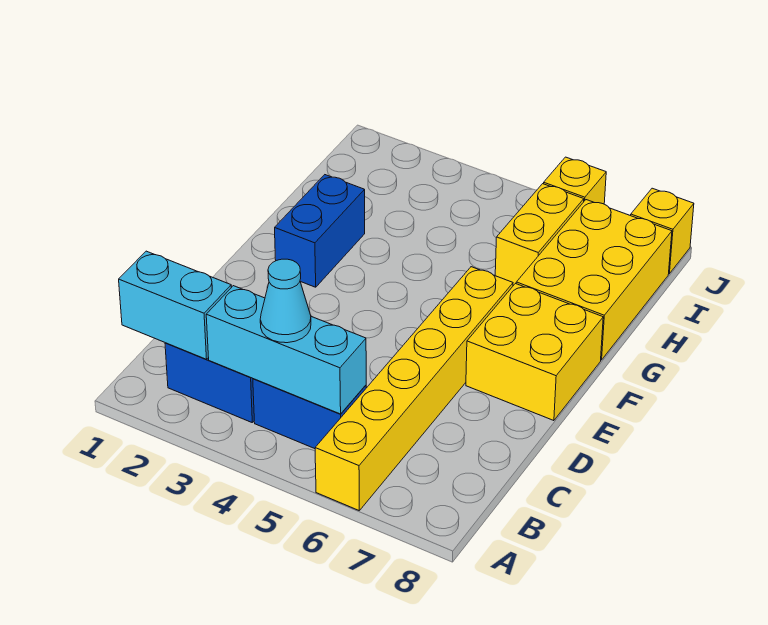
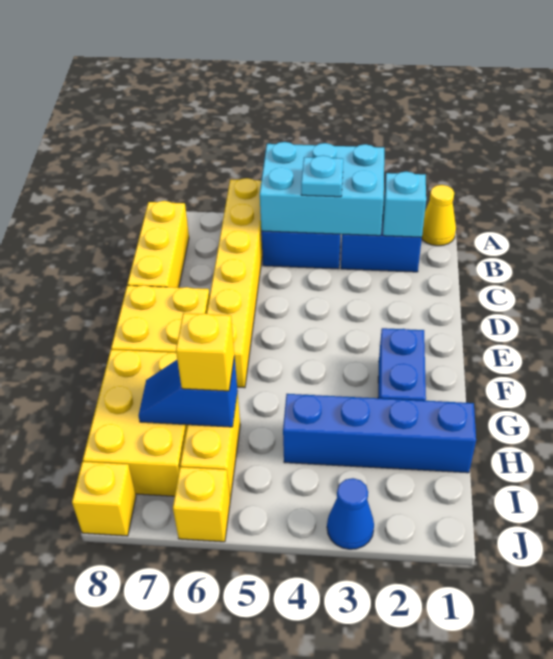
none -> yellow cone A1 level 1
cyan brick B1:B2 level 2 -> cyan brick B2 level 2
cyan brick B3:B5 level 2 -> cyan brick A3:B5 level 2
cyan cone B4 level 3 -> cyan plate B4 level 3
none -> yellow brick B8:D8 level 1
none -> blue brick H1:H4 level 1
none -> blue slope H6:H7 level 2 top 6
none -> yellow brick H6 level 3
none -> blue cone J3 level 1

